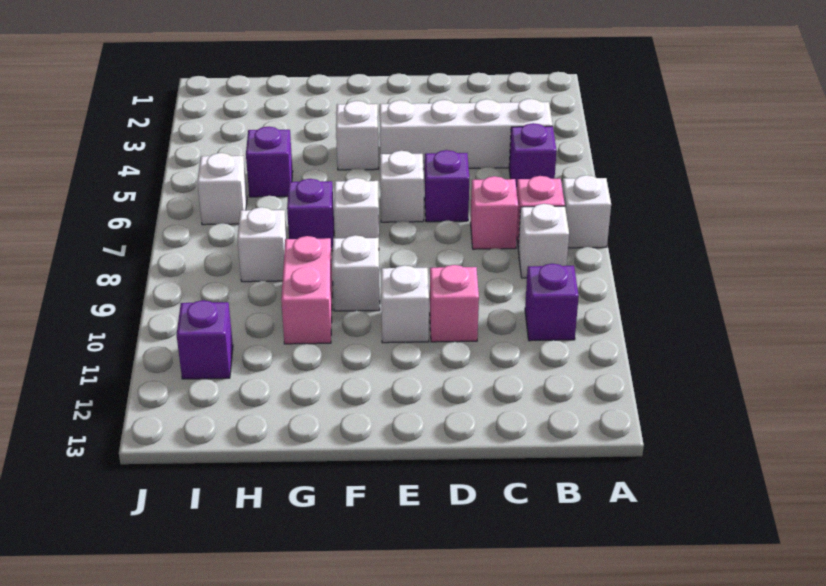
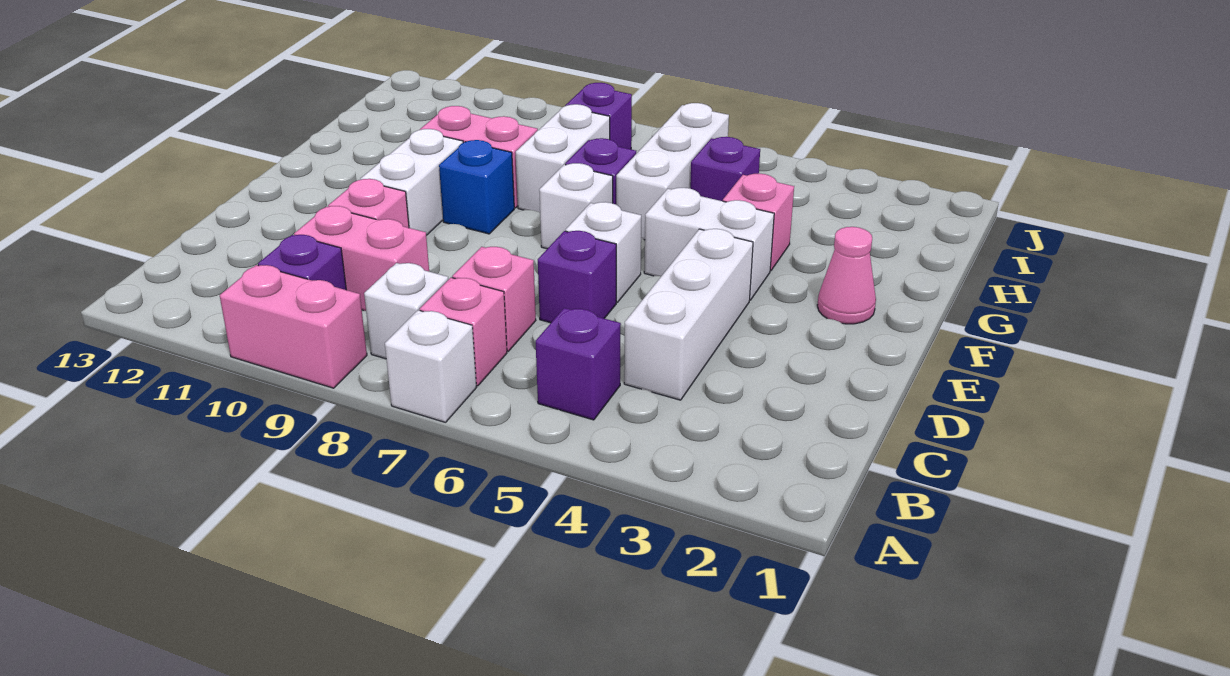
none -> pink brick A9:A10 level 1
white brick B4:E4 level 1 -> white brick C4:E4 level 1
none -> pink brick C9:C10 level 1
white brick E10 level 1 -> white brick E10:F10 level 1
none -> pink cone F2 level 1
white brick F4 level 1 -> white brick F4:F5 level 1
white brick F9 level 1 -> blue brick F9 level 1
none -> pink brick G4 level 1
white brick H8 level 1 -> white brick G8:H8 level 1
white brick I6 level 1 -> white brick G6:I6 level 1
purple brick I11 level 1 -> purple brick I8 level 1

